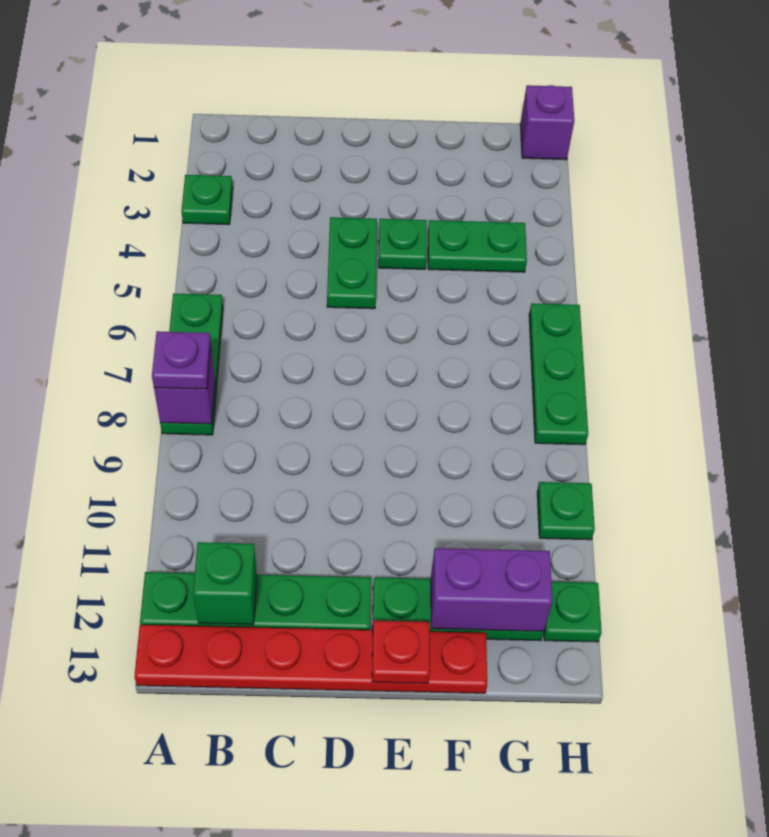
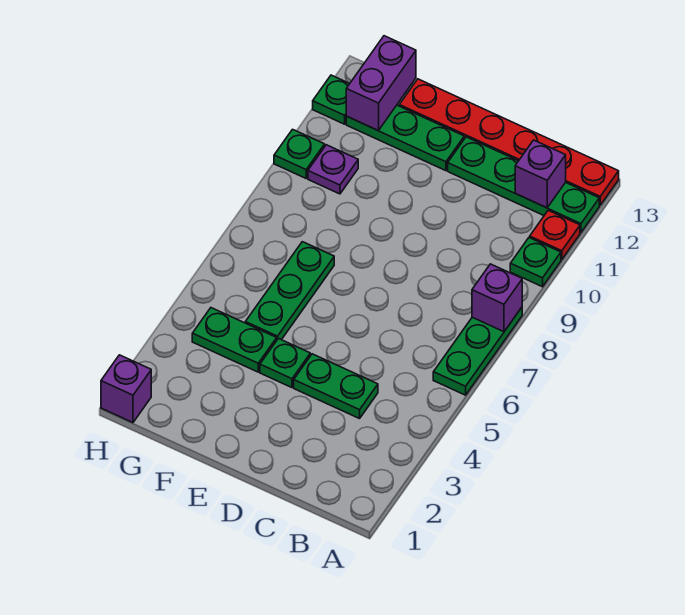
green plate A3 level 1 -> green plate A10 level 1
purple plate A8 level 3 -> purple plate G10 level 1
green brick B12 level 2 -> purple brick B12 level 2
green plate D4:D5 level 1 -> green plate C4:D4 level 1
red plate E13 level 2 -> red plate A11 level 1
purple brick F12:G12 level 2 -> purple brick G12:G13 level 2
green plate H6:H8 level 1 -> green plate F5:F7 level 1

